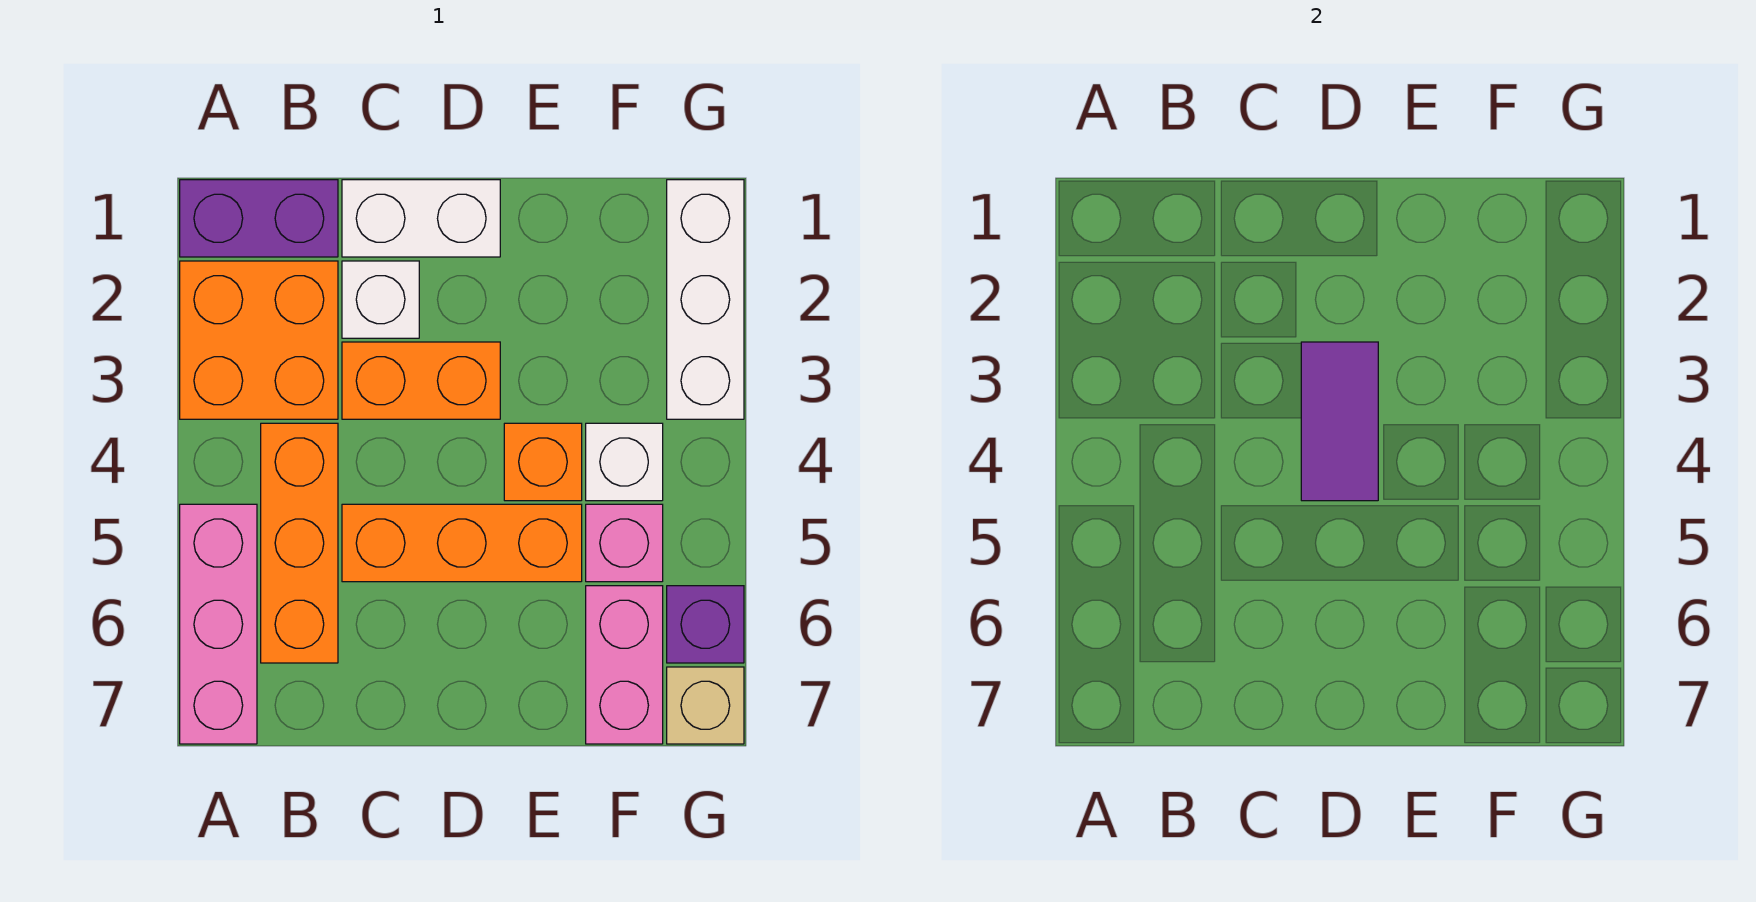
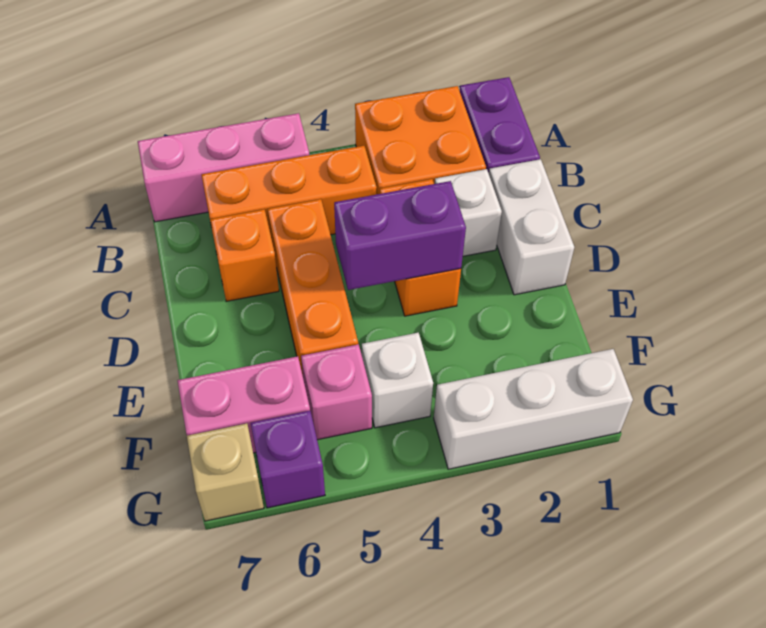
purple tile D3:D4 level 2 -> purple brick D3:D4 level 2
orange brick E4 level 1 -> orange brick C6 level 1

